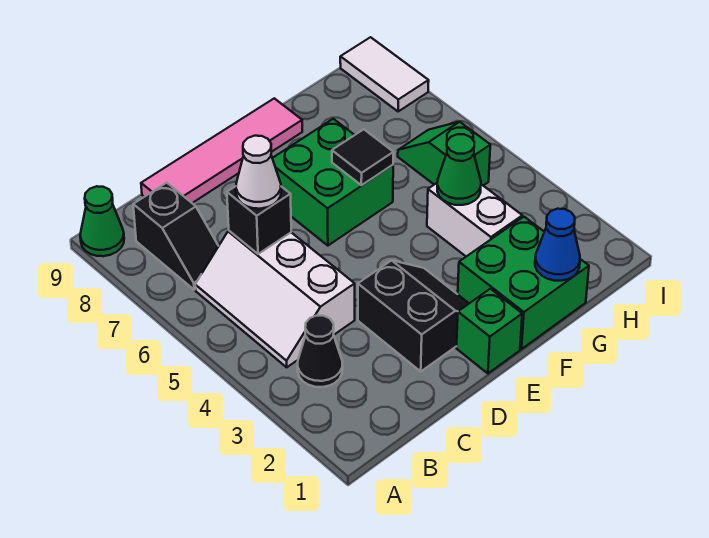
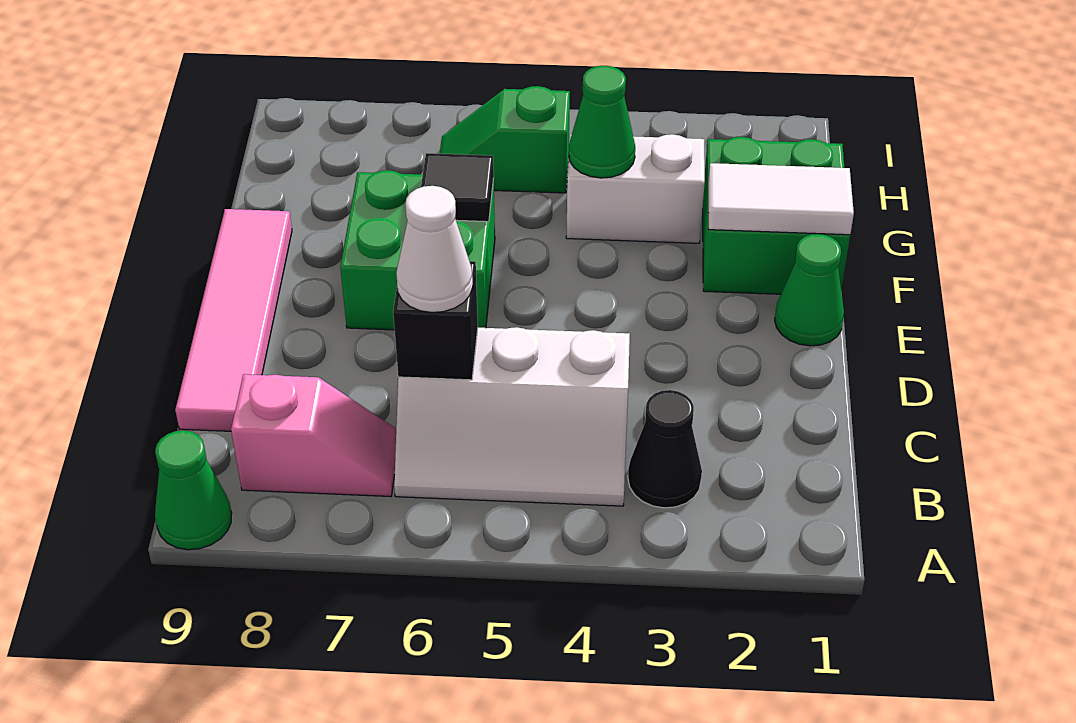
black slope B7:B8 level 1 top 8 -> pink slope B7:B8 level 1 top 8
black slope D2:E3 level 1 top D -> none
green brick E1 level 1 -> green cone E1 level 1
blue cone G1 level 2 -> none
white tile I8:I9 level 1 -> white tile F1:F2 level 2

